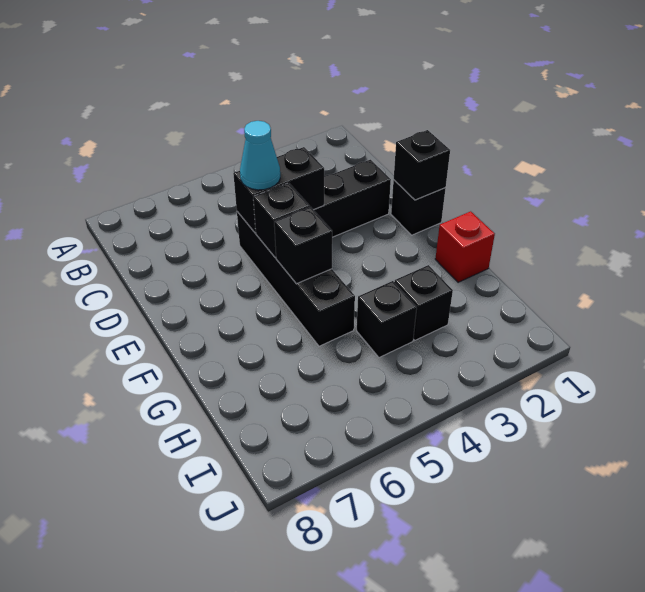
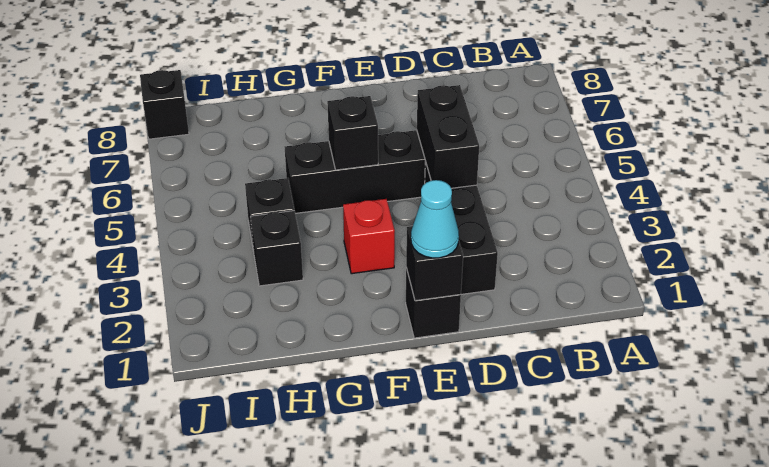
cyan cone D5 level 3 -> cyan cone E1 level 3
black brick E5 level 2 -> black brick J8 level 1
red brick G1 level 1 -> red brick F3 level 1

